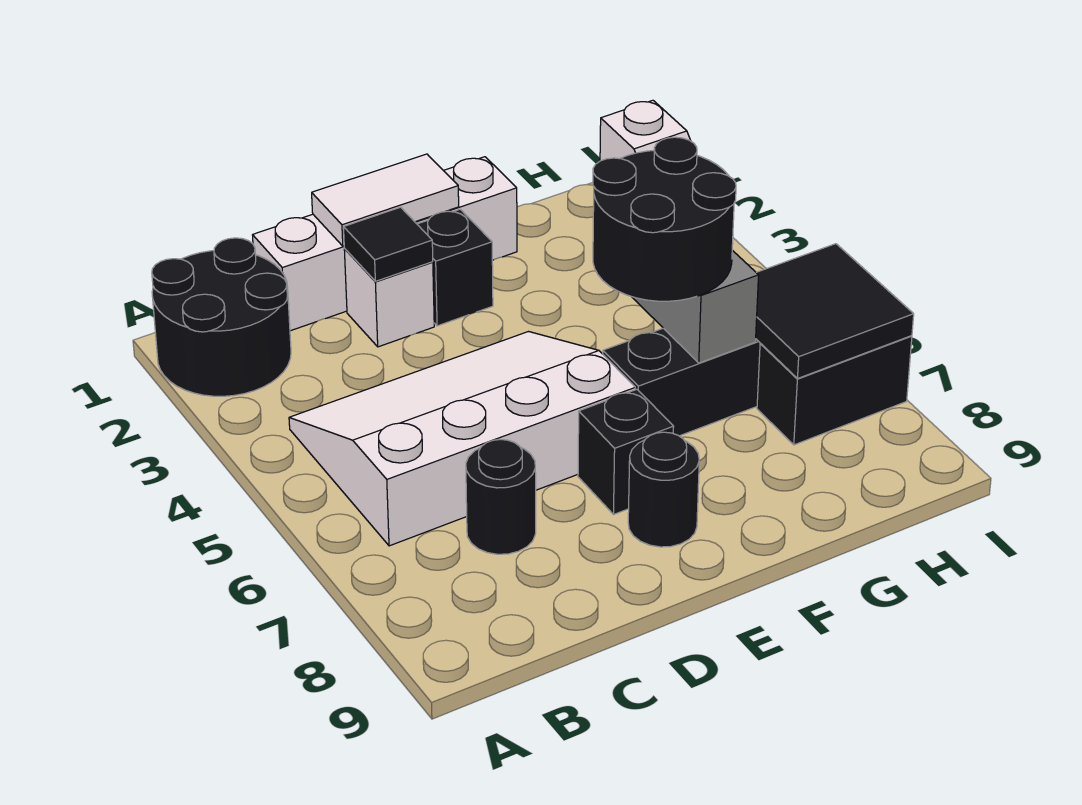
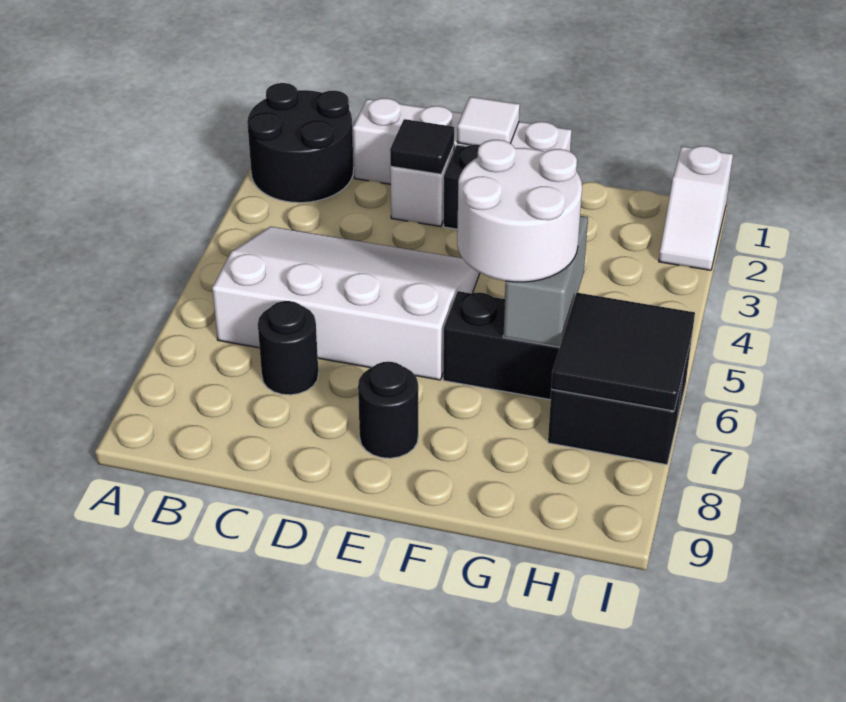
white tile D1:E1 level 2 -> white tile E1 level 2
black brick E7 level 1 -> none
black round brick F5:G6 level 3 -> white round brick F5:G6 level 3

